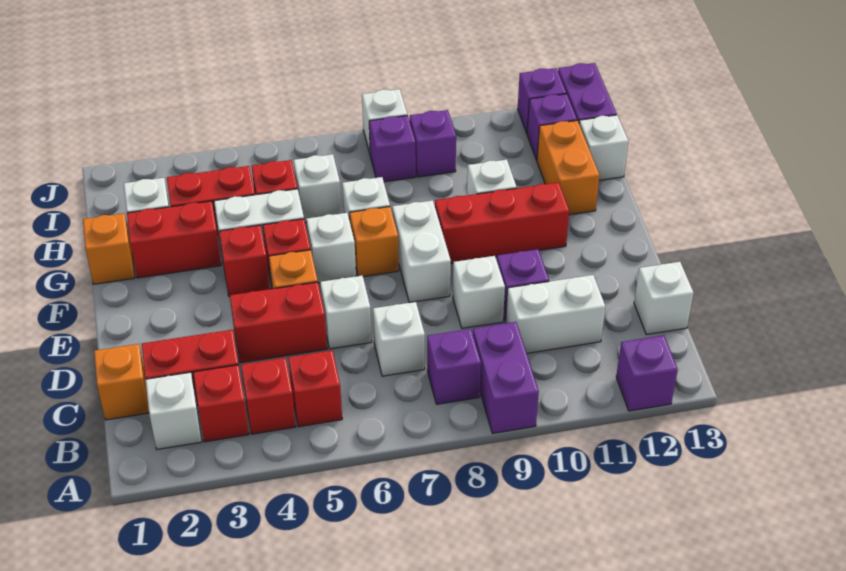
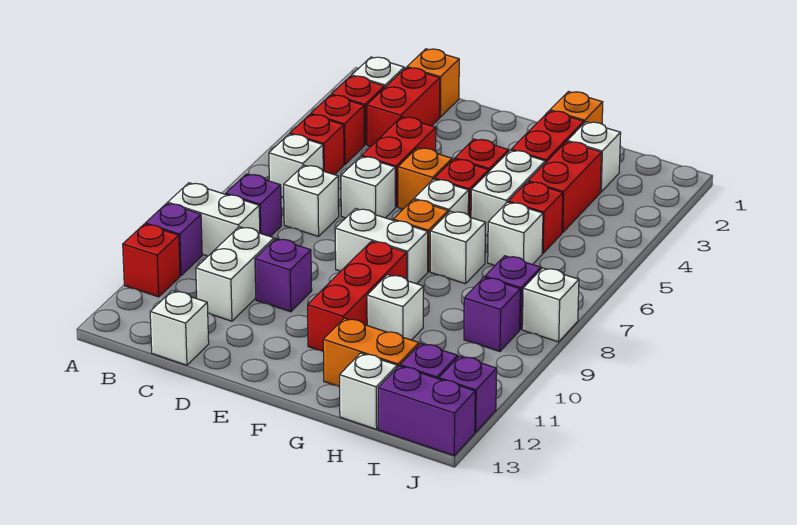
purple brick A9:B9 level 1 -> white brick A9:B9 level 1
none -> red brick A11 level 1
purple brick A12 level 1 -> purple brick A10 level 1
white brick D9 level 1 -> white brick B6 level 1

